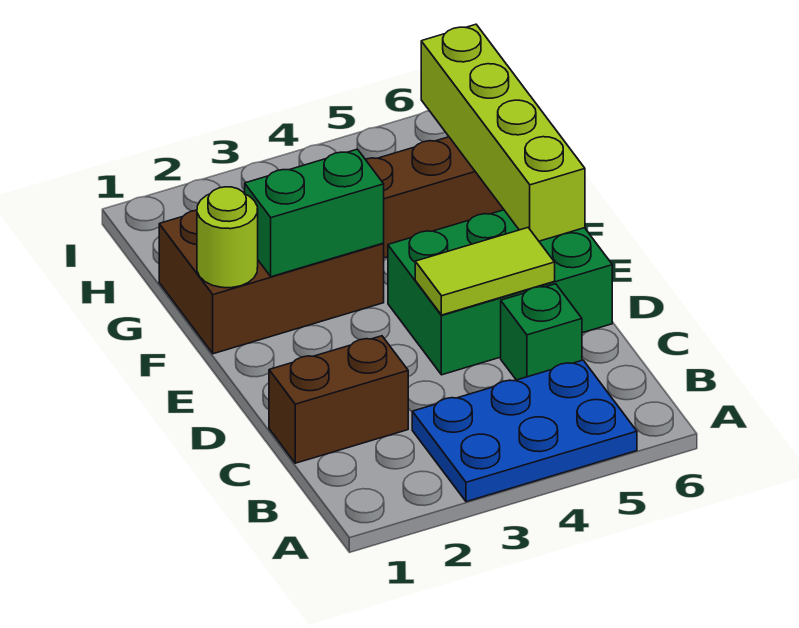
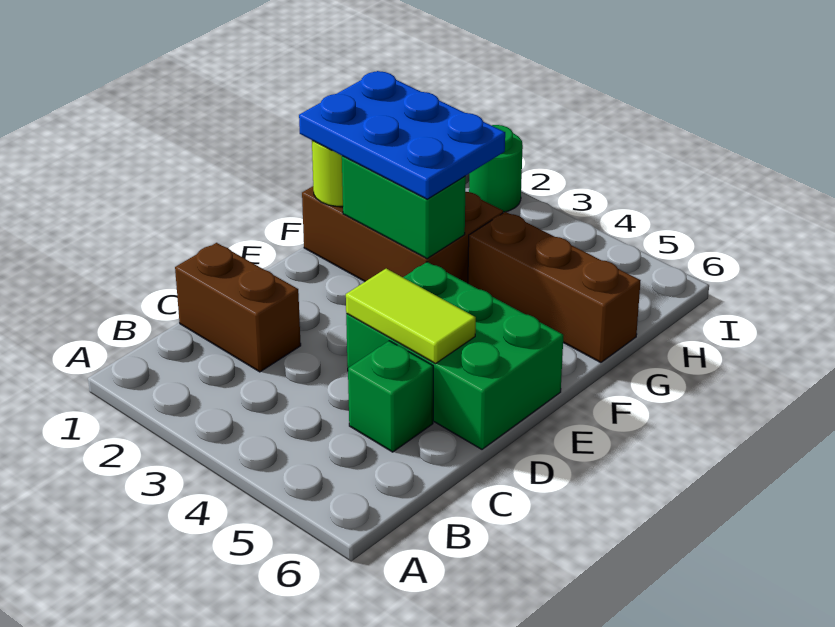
blue plate A3:B5 level 1 -> blue plate F1:G3 level 3
lime brick E6:H6 level 2 -> none
none -> green round brick I2 level 1

